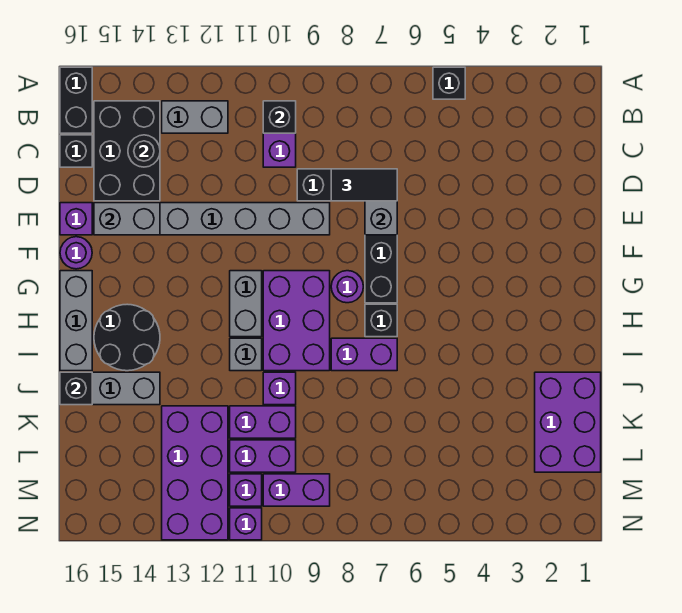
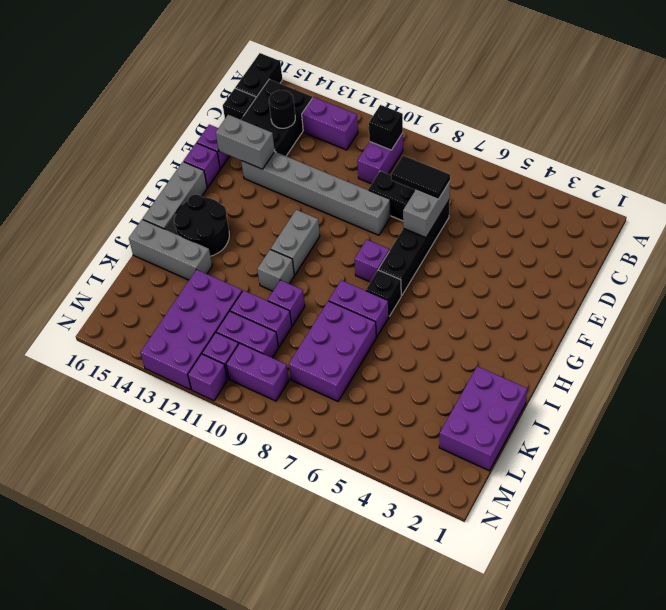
black brick A5 level 1 -> none
grey brick B12:B13 level 1 -> purple brick B12:B13 level 1
purple round brick F16 level 1 -> purple brick F16 level 1
purple round brick G8 level 1 -> purple brick G8 level 1
purple brick G9:I10 level 1 -> purple brick J7:L8 level 1
black brick J16 level 2 -> none

